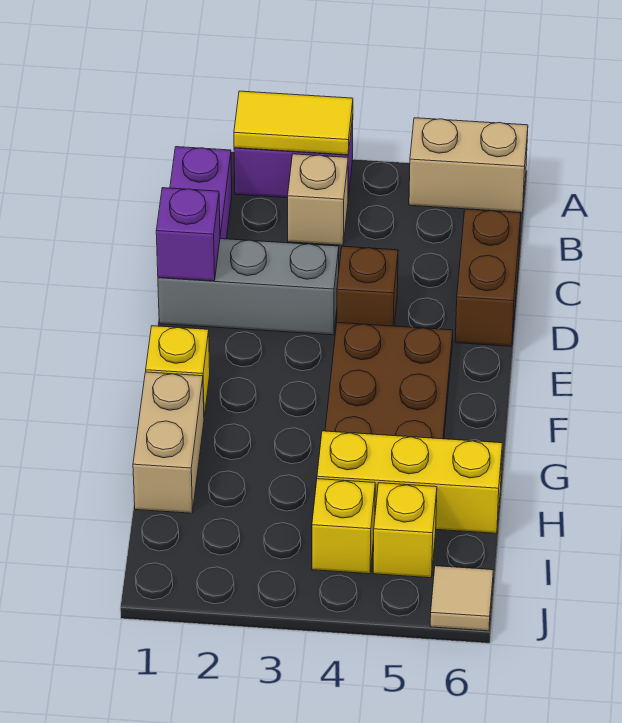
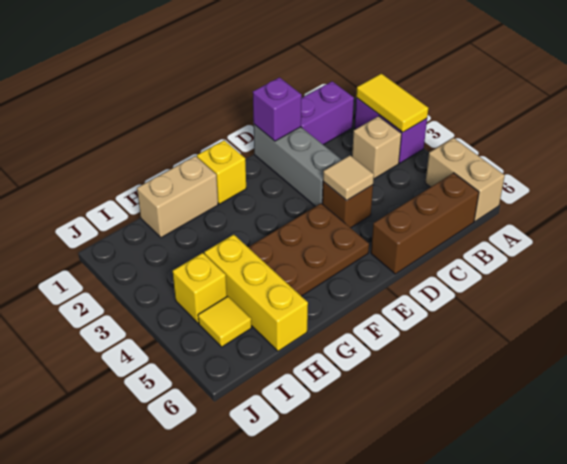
brown brick C6:D6 level 1 -> brown brick B6:D6 level 1
yellow brick I5 level 1 -> yellow tile I5 level 1
tan tile J6 level 1 -> tan tile D4 level 2

